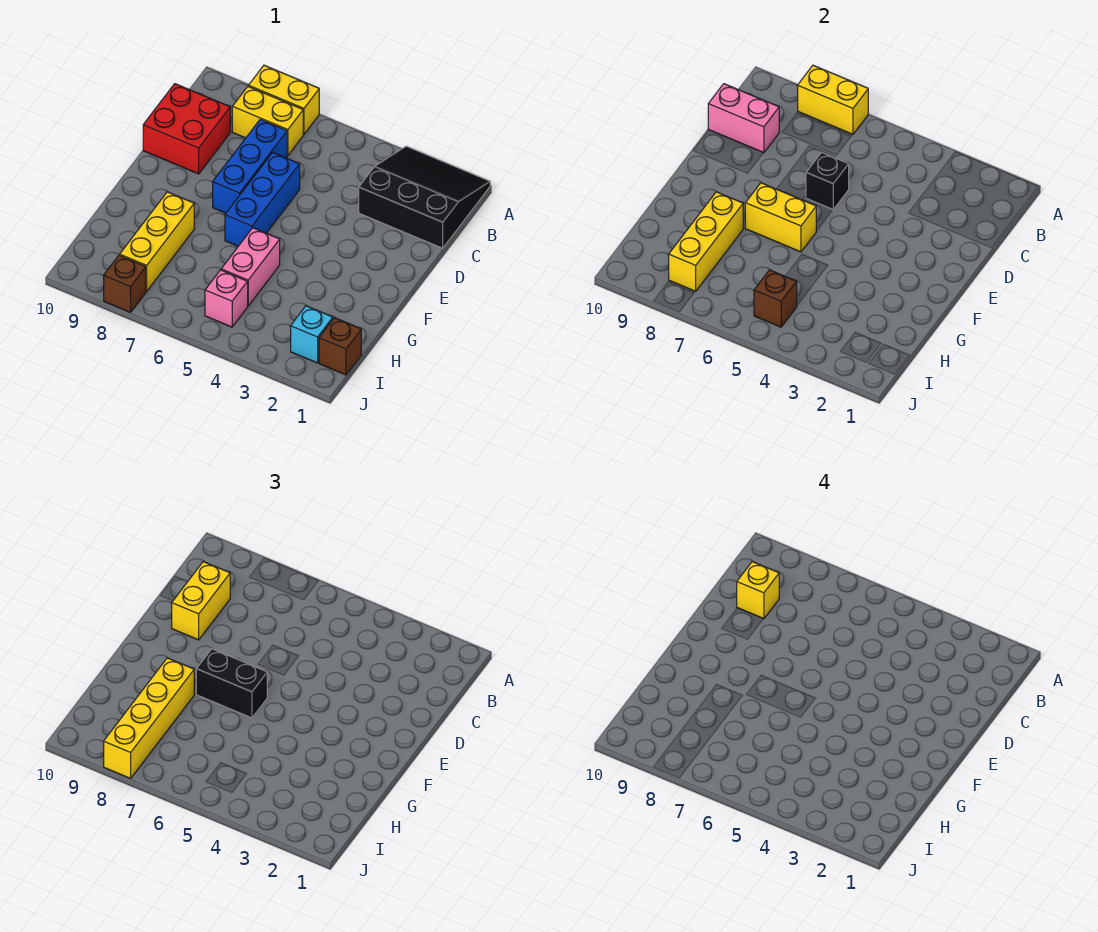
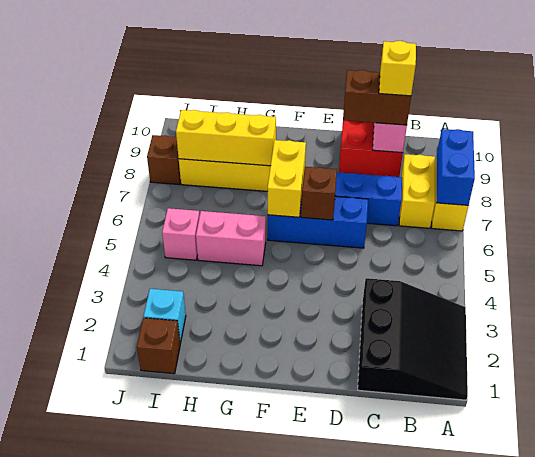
yellow brick A7:A8 level 2 -> blue brick A7:A8 level 2
yellow brick C9:D9 level 3 -> brown brick C9:D9 level 3
black brick D6 level 2 -> none
black brick F6:F7 level 3 -> none
yellow brick G8:J8 level 3 -> none
brown brick I5 level 2 -> brown brick E6 level 2

